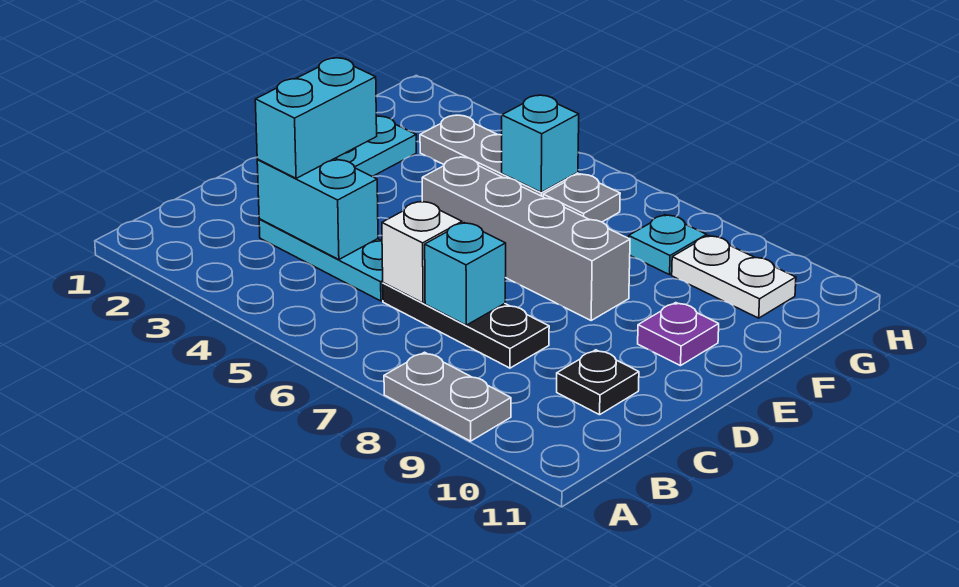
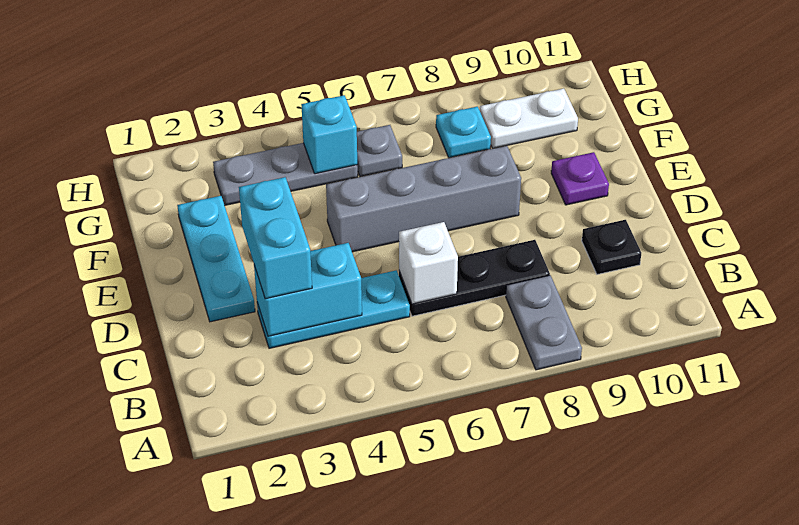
grey plate A8:A9 level 1 -> grey plate A8:B8 level 1
cyan brick C7 level 2 -> none

